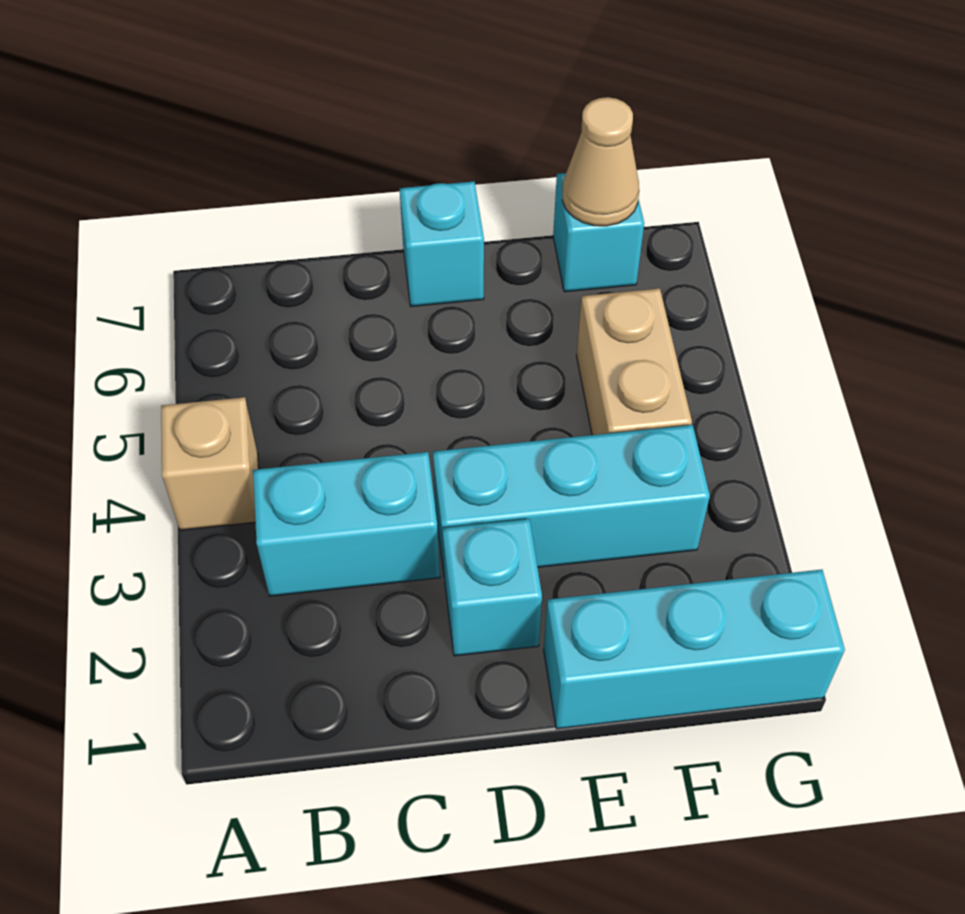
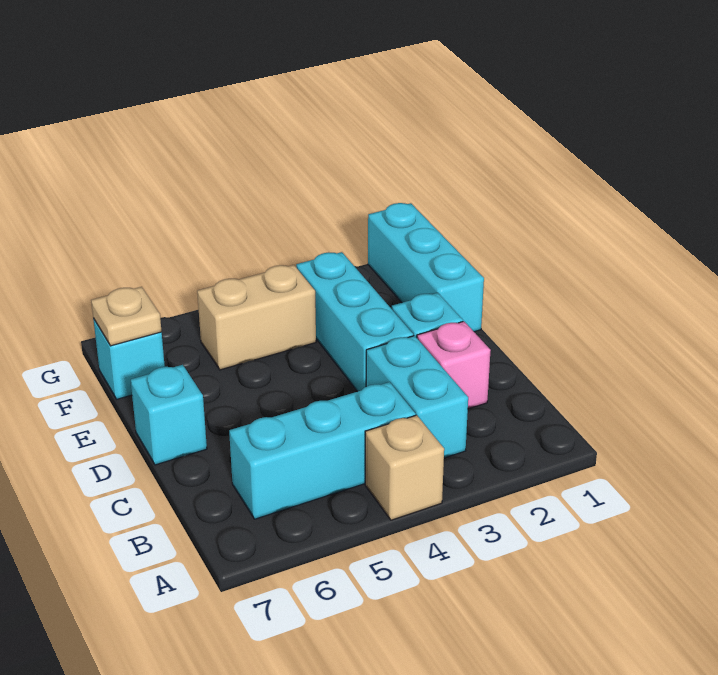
none -> cyan brick B4:B6 level 1
none -> pink brick C2 level 1
tan cone F7 level 2 -> tan plate F7 level 2

